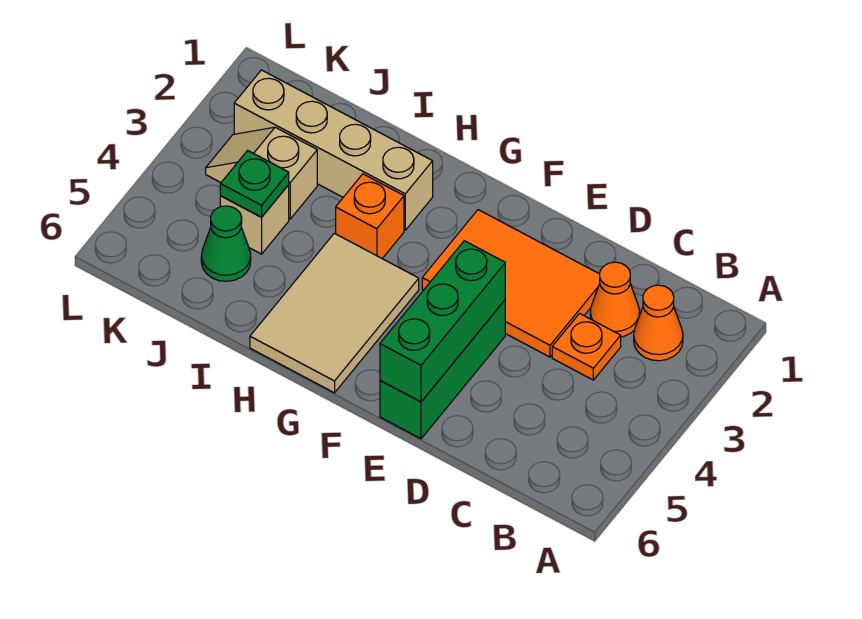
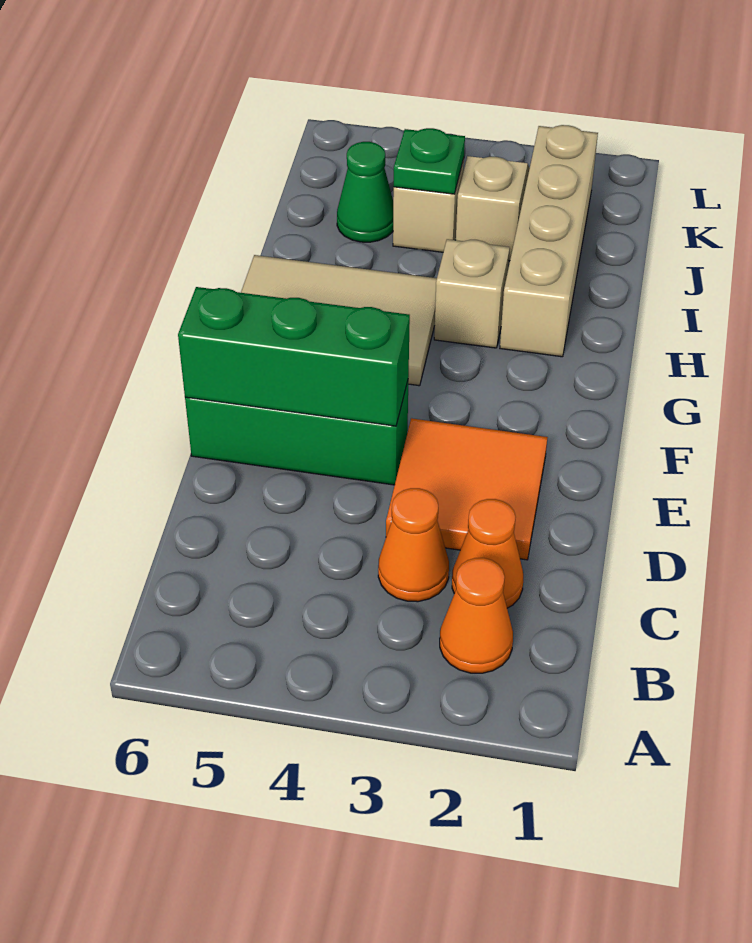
orange plate C3 level 1 -> orange cone C3 level 1
orange tile D2:F3 level 1 -> orange tile D2:E3 level 1
orange brick H3 level 1 -> tan brick H3 level 1

